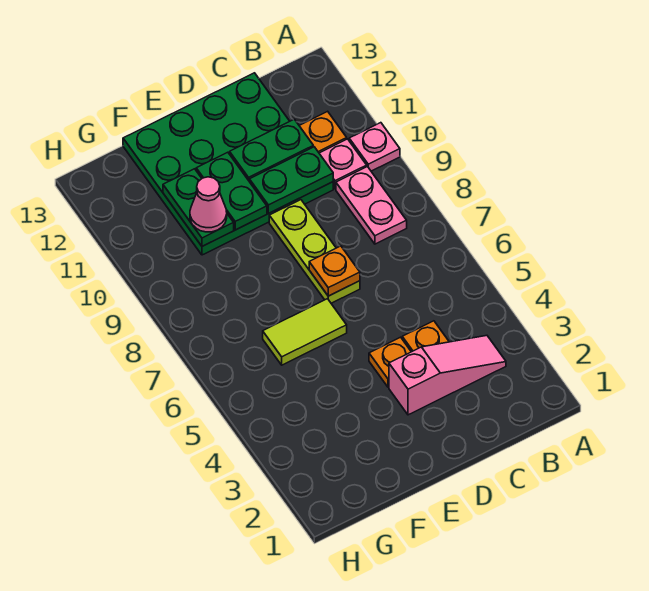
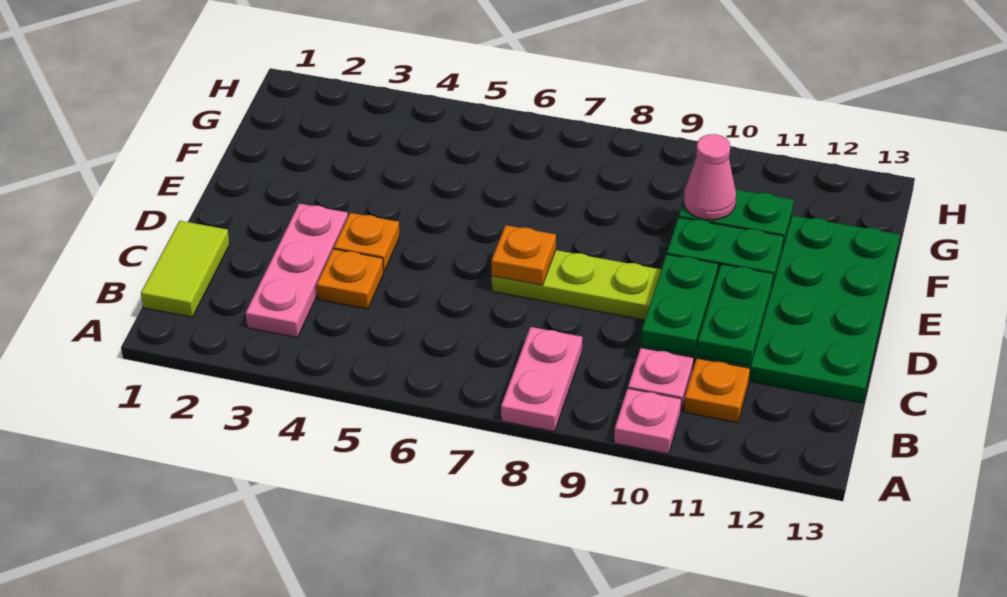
pink slope B3:D3 level 1 top D -> pink plate B3:D3 level 1
pink plate B8:B9 level 1 -> pink plate A8:B8 level 1
lime tile E6:F6 level 1 -> lime tile B1:C1 level 1

